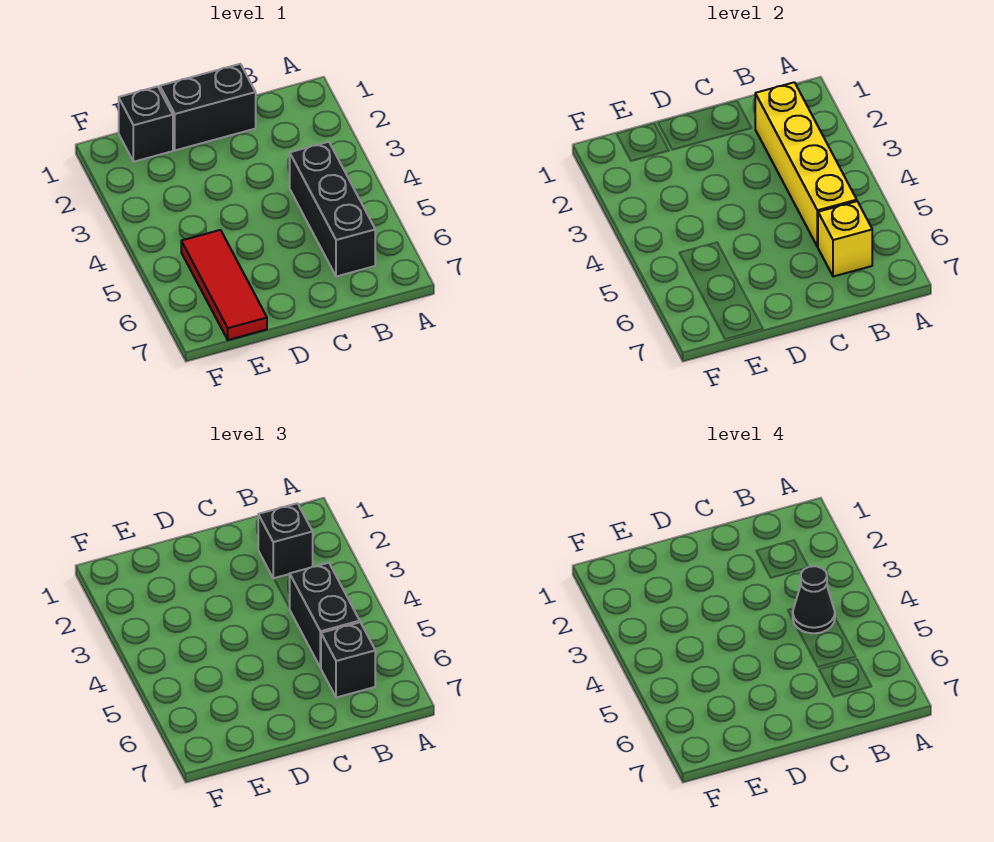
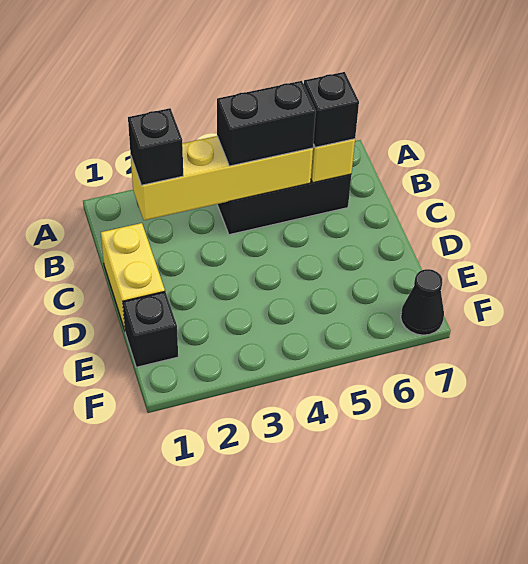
black cone B4 level 4 -> black cone F7 level 1
black brick C1:D1 level 1 -> yellow brick C1:D1 level 1
red tile E5:E7 level 1 -> none

